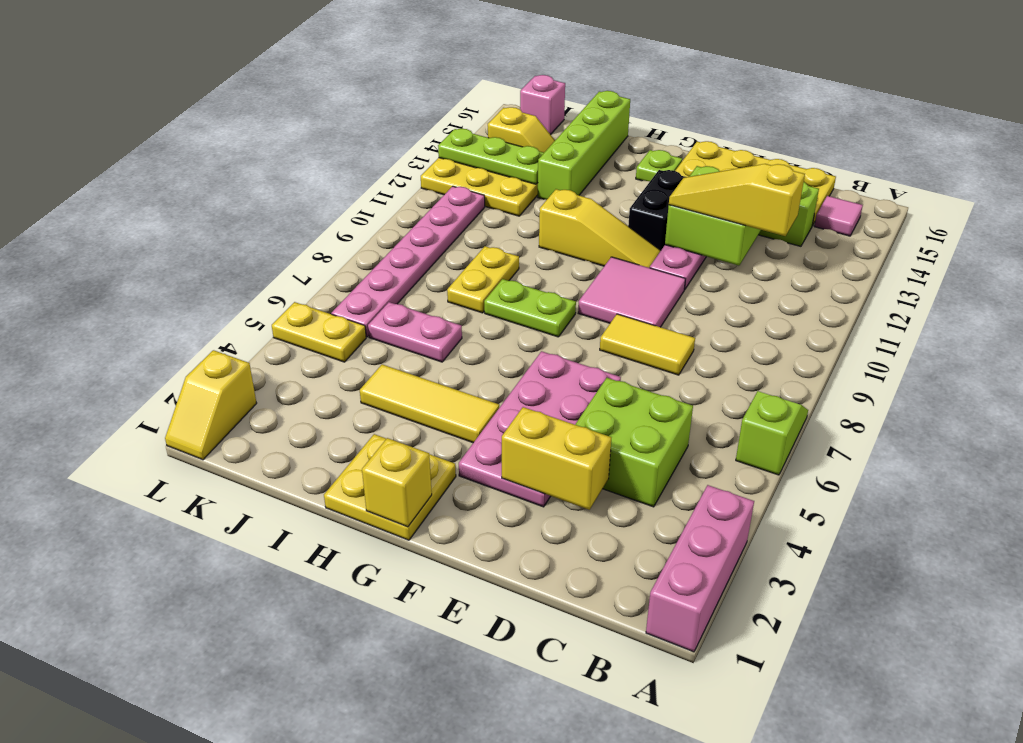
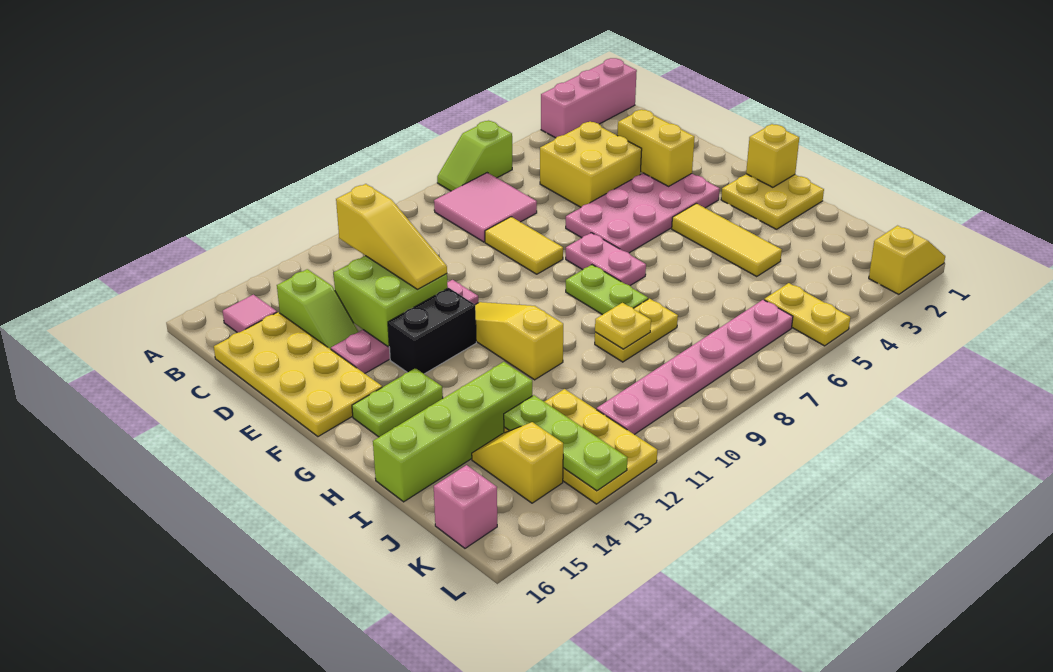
lime brick C4:D5 level 1 -> yellow brick C4:D5 level 1
pink tile E9:F10 level 1 -> pink tile B7:C8 level 1
lime plate G15 level 1 -> lime plate G14:G15 level 1
pink plate I6:J6 level 1 -> pink plate F7:G7 level 1
none -> yellow plate I9 level 2

